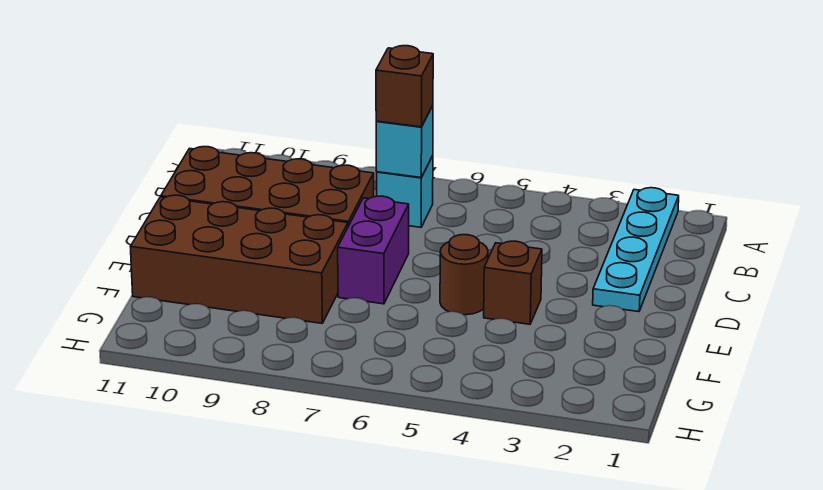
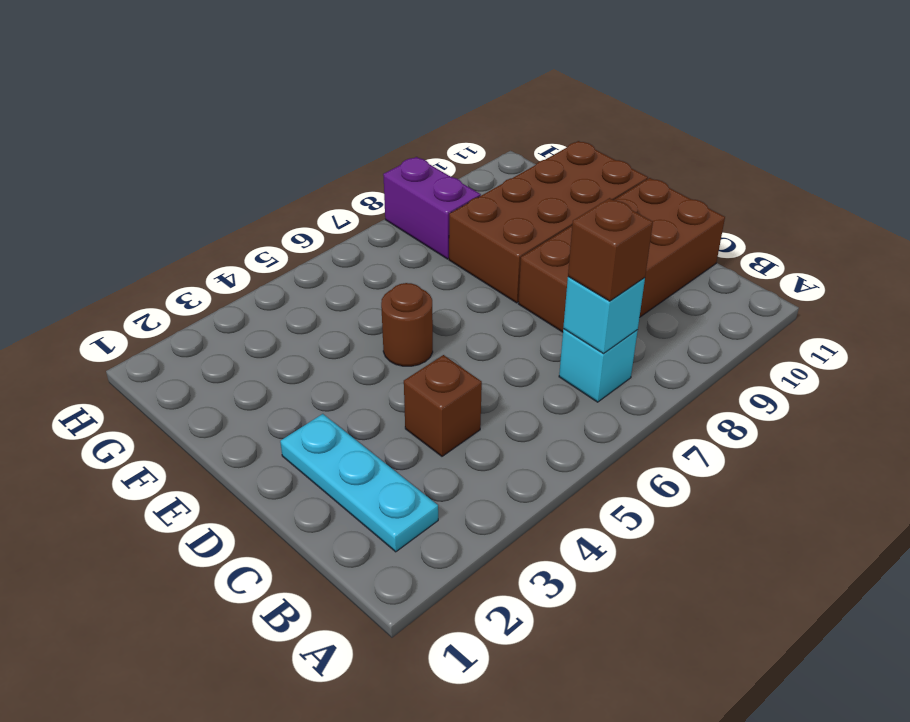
cyan plate A2:D2 level 1 -> cyan plate B2:D2 level 1
purple brick D7:E7 level 1 -> purple brick G8:H8 level 1
brown brick E4 level 1 -> brown brick C4 level 1

